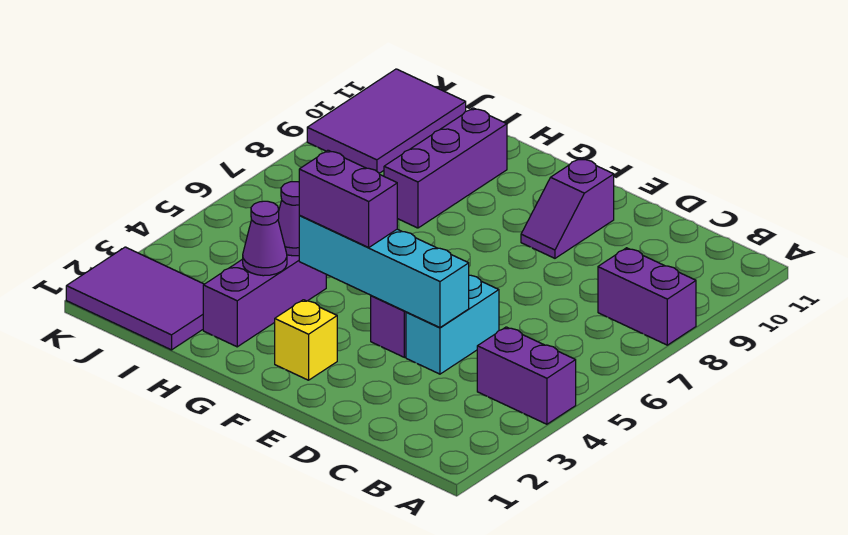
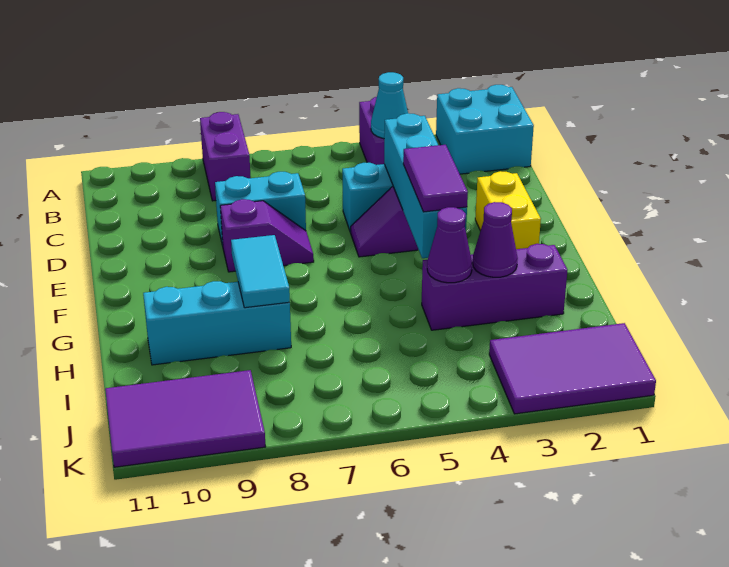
none -> cyan brick A1:B2 level 1
none -> cyan cone B4 level 2
none -> cyan brick D7:D8 level 1
purple slope E9:E10 level 1 top 10 -> purple slope E7:E8 level 1 top 8
yellow brick F2 level 1 -> yellow brick E2:F2 level 1
purple brick F4:G4 level 3 -> purple tile F4:G4 level 3
none -> cyan tile G8:H8 level 2
purple brick H8:H10 level 1 -> cyan brick H8:H10 level 1
purple tile I1:K2 level 1 -> purple tile J1:K3 level 1

